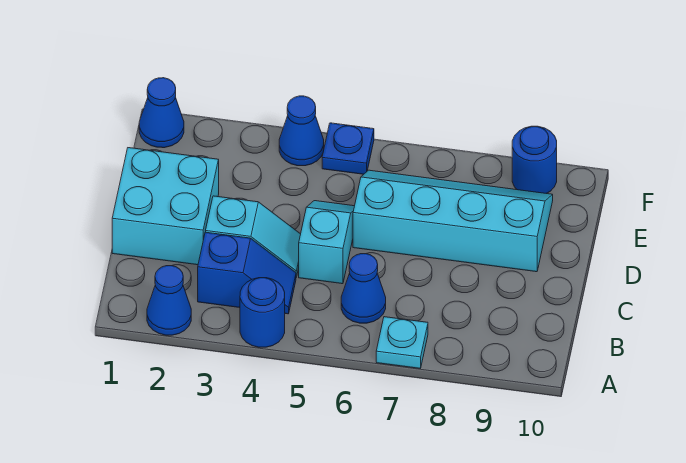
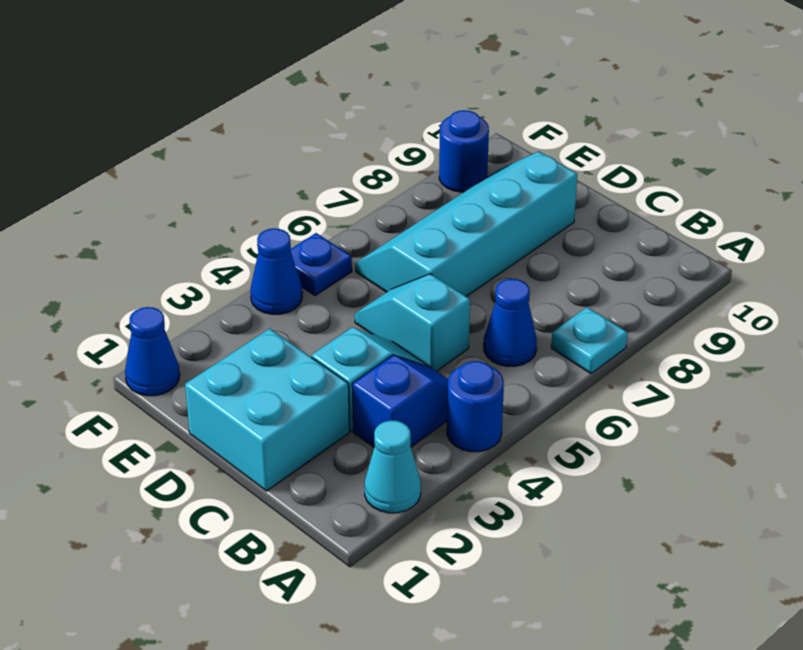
blue cone A2 level 1 -> cyan cone A2 level 1

